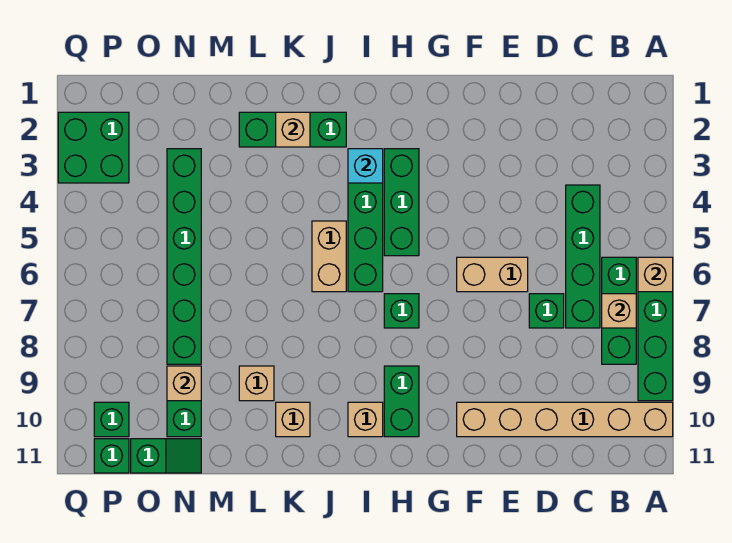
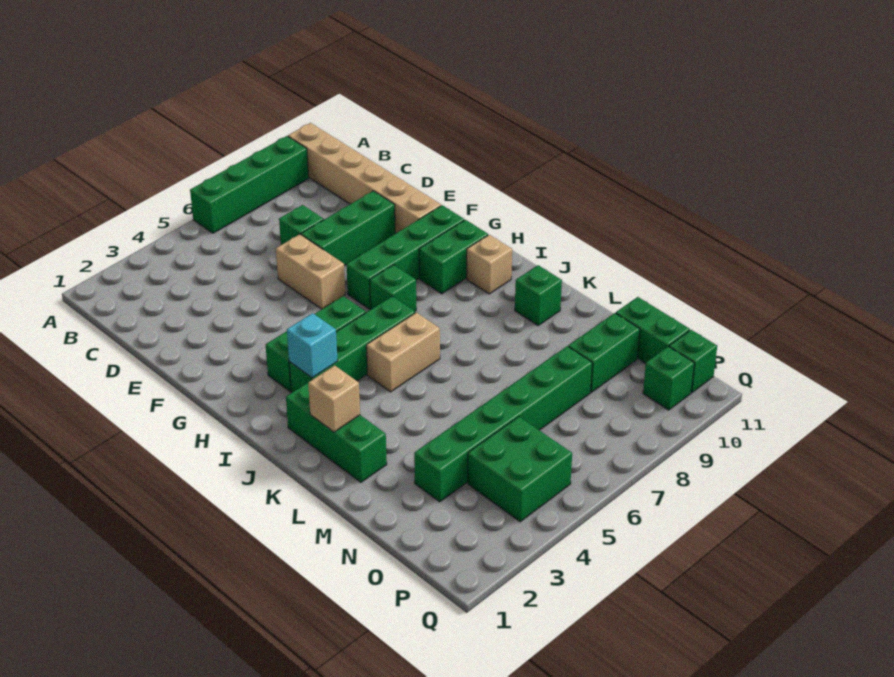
tan brick A6 level 2 -> none
green brick B6:B8 level 1 -> green brick E7:E9 level 1
tan brick B7 level 2 -> none
green brick C4:C7 level 1 -> green brick G7:G10 level 1
tan brick K10 level 1 -> green brick K10 level 1
tan brick L9 level 1 -> none
tan brick N9 level 2 -> none
green slope N11:O11 level 1 top O -> green brick N11:O11 level 1
green brick P2:Q3 level 1 -> green brick O4:P5 level 1

